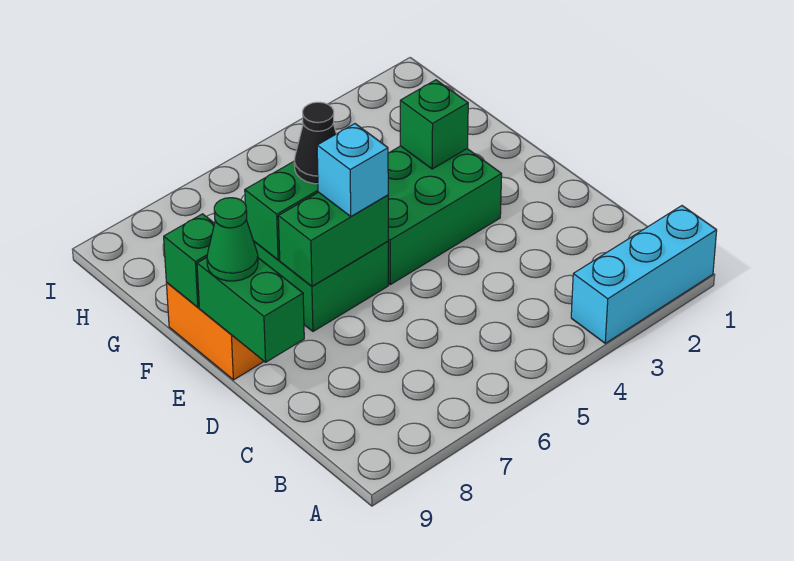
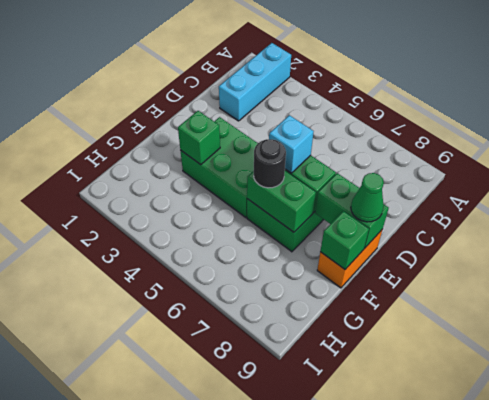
cyan brick A1:A3 level 1 -> cyan brick A2:C2 level 1
green brick D9:E9 level 2 -> green brick E8:E9 level 2
black cone F6 level 3 -> black round brick F6 level 3

